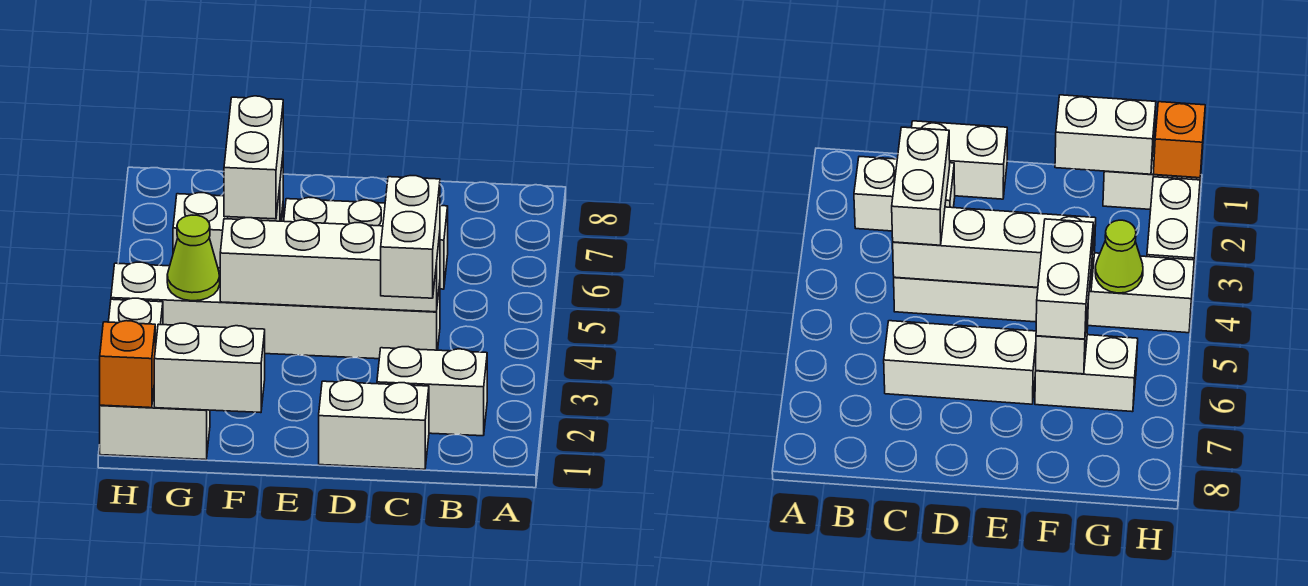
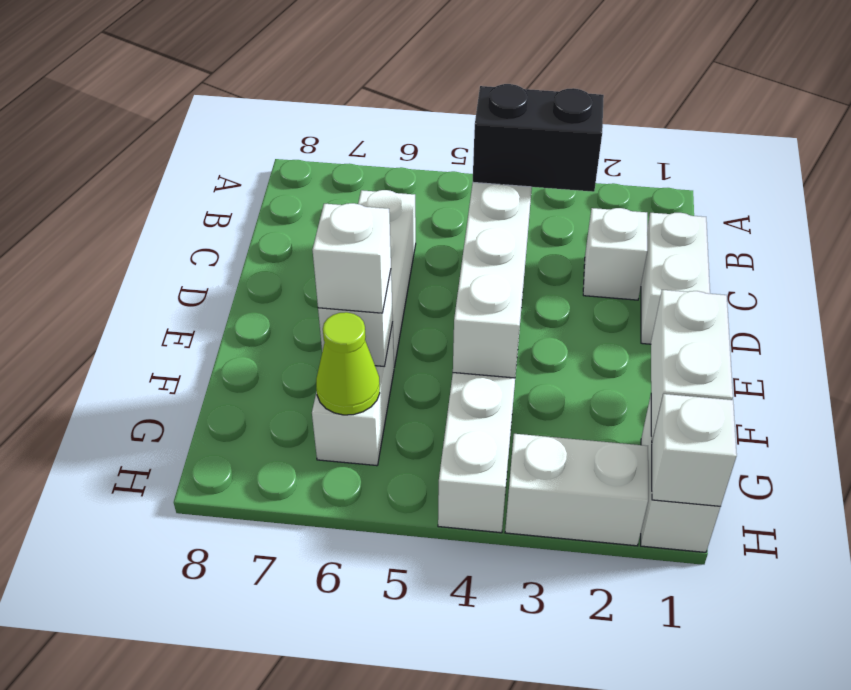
white brick B2:C2 level 1 -> white brick C2 level 1
white brick C3:C4 level 3 -> black brick C3:C4 level 3
white brick F5:F6 level 3 -> white brick F6 level 3
lime cone G4 level 2 -> lime cone G6 level 2
orange brick H1 level 2 -> white brick H1 level 2

